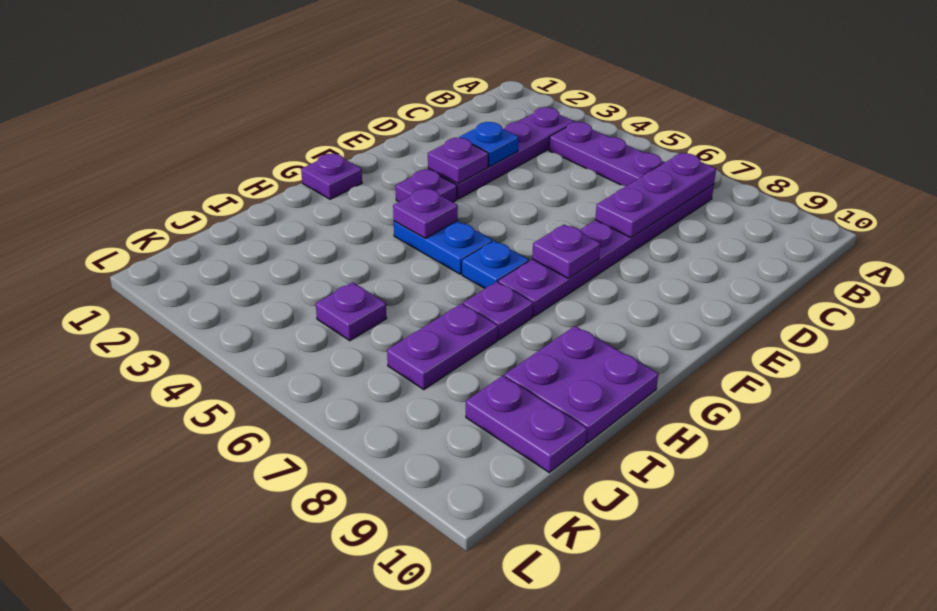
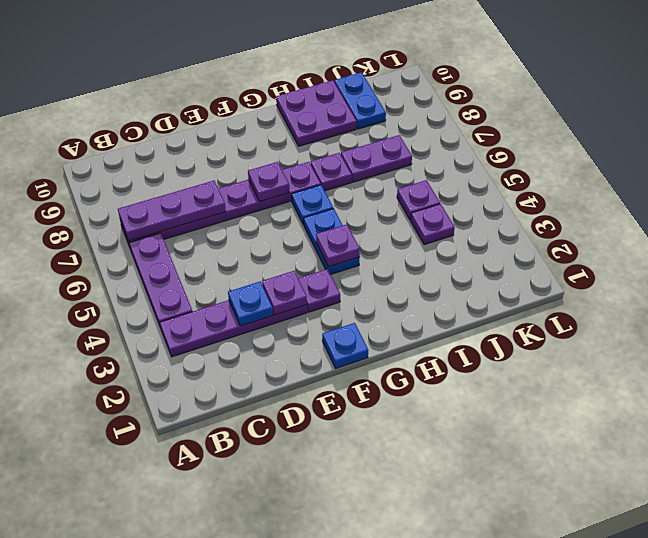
none -> blue plate F1 level 1
purple plate G1 level 1 -> purple plate J4 level 1
purple plate J9:J10 level 1 -> blue plate J9:J10 level 1

